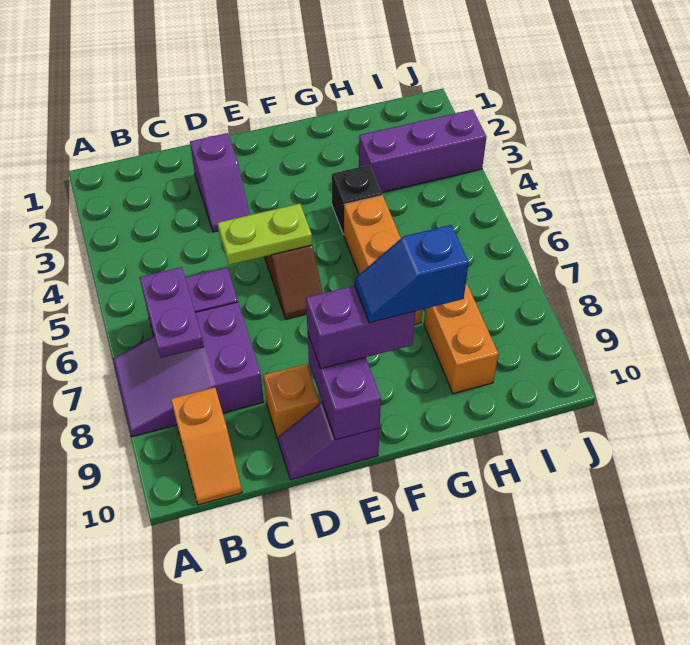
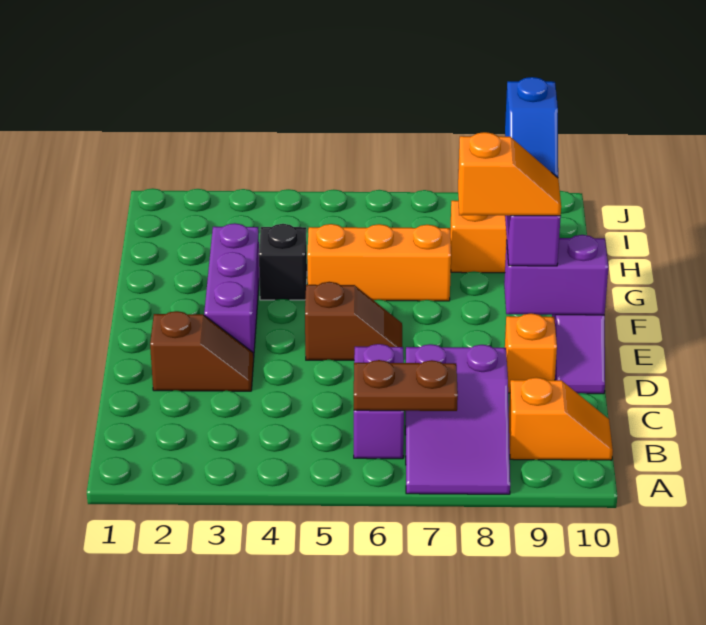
purple plate B6:B7 level 2 -> brown plate B6:B7 level 2
purple slope D2:D3 level 1 top 2 -> brown slope D2:D3 level 1 top 2
lime plate D5:E5 level 2 -> none
none -> orange slope E8:E9 level 4 top 8
purple brick H3:J3 level 1 -> purple brick E3:G3 level 1

